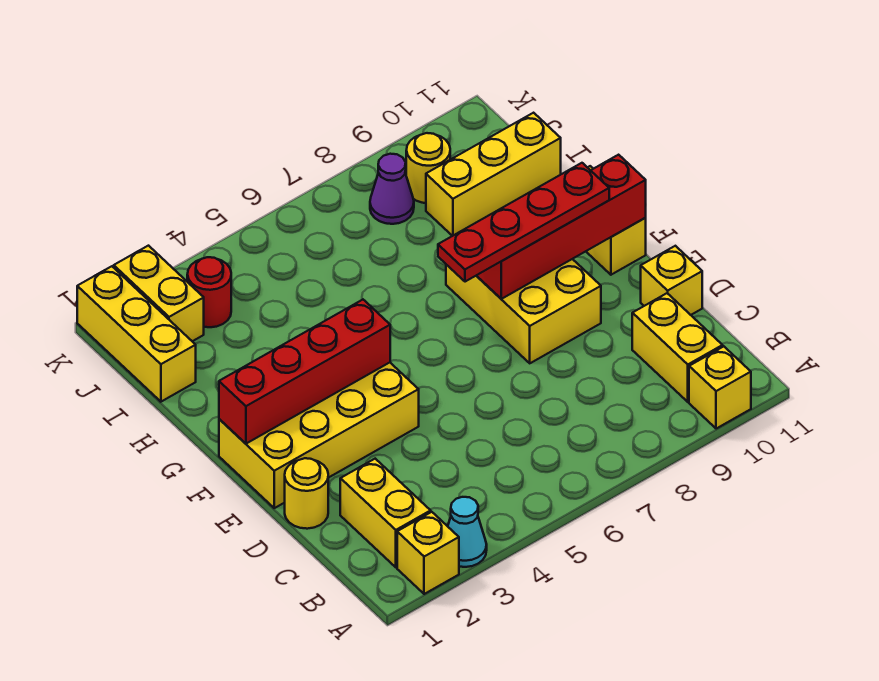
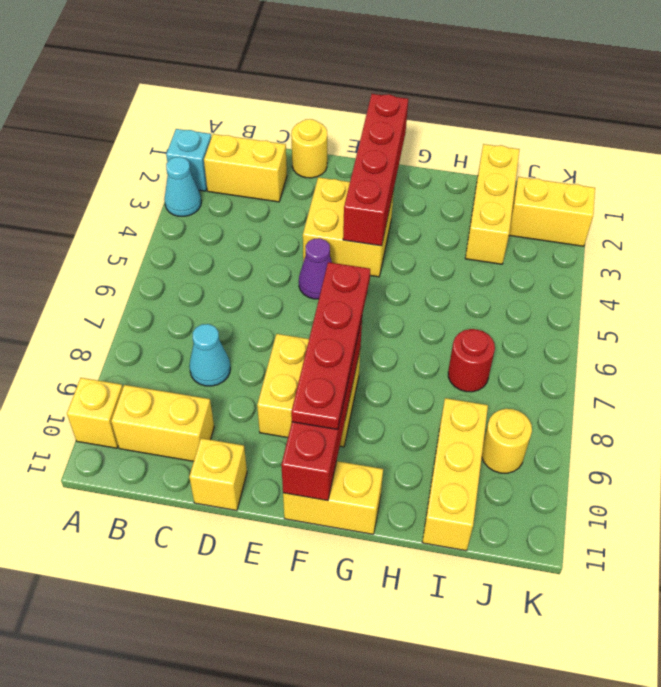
yellow brick A2 level 1 -> cyan brick A2 level 1
none -> cyan cone C8 level 1
yellow brick E1:F4 level 1 -> yellow brick E3:F4 level 1
yellow brick E8:G9 level 1 -> yellow brick E8:F9 level 1
yellow brick I1:K1 level 1 -> yellow brick I1:I3 level 1
red round brick J3 level 1 -> red round brick I7 level 1
purple cone J8 level 1 -> purple cone E5 level 1

